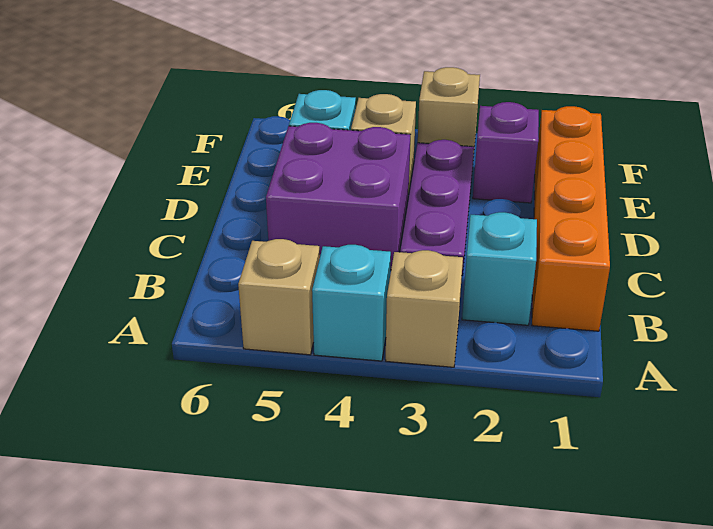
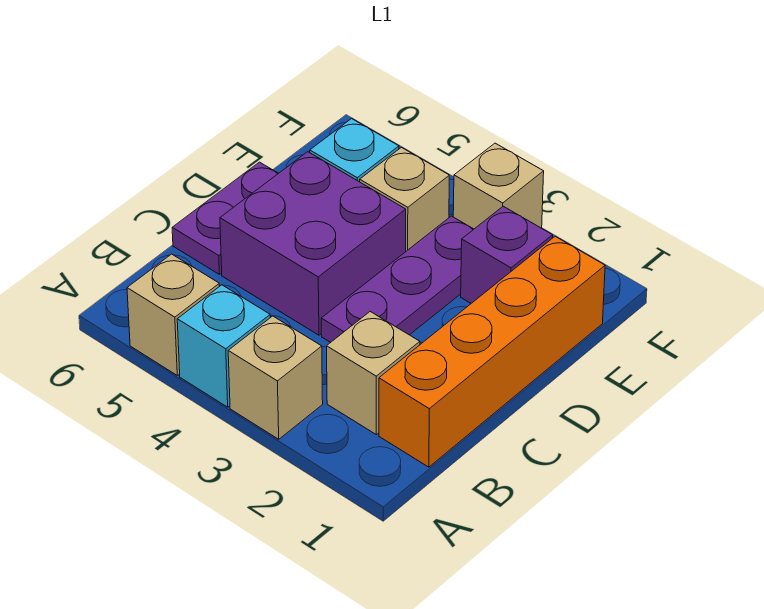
cyan brick B2 level 1 -> tan brick B2 level 1
none -> purple plate C6:D6 level 1

